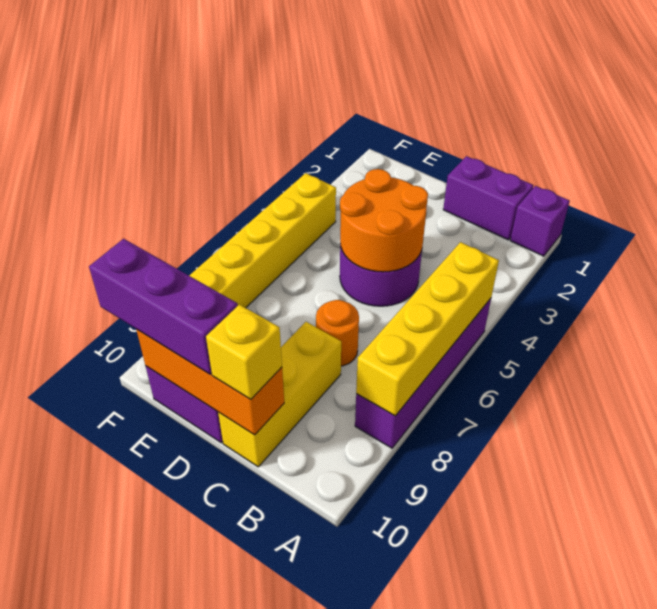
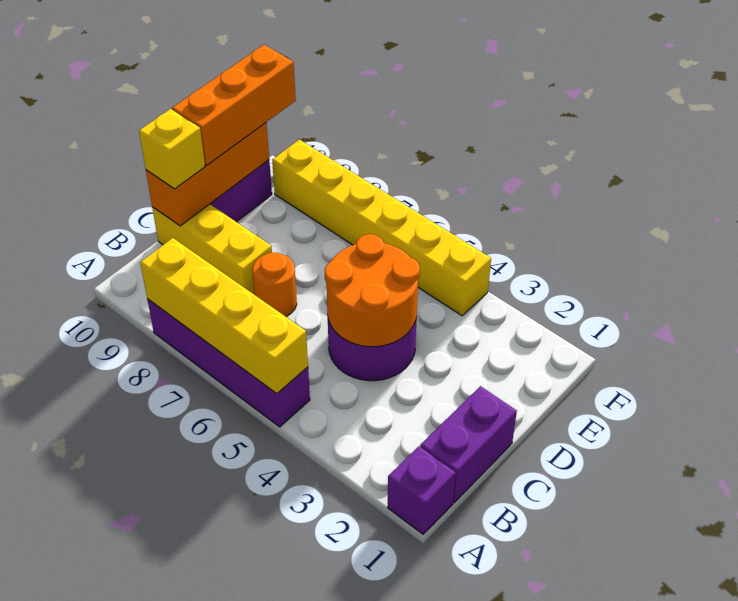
purple brick D10:F10 level 3 -> orange brick D10:F10 level 3

